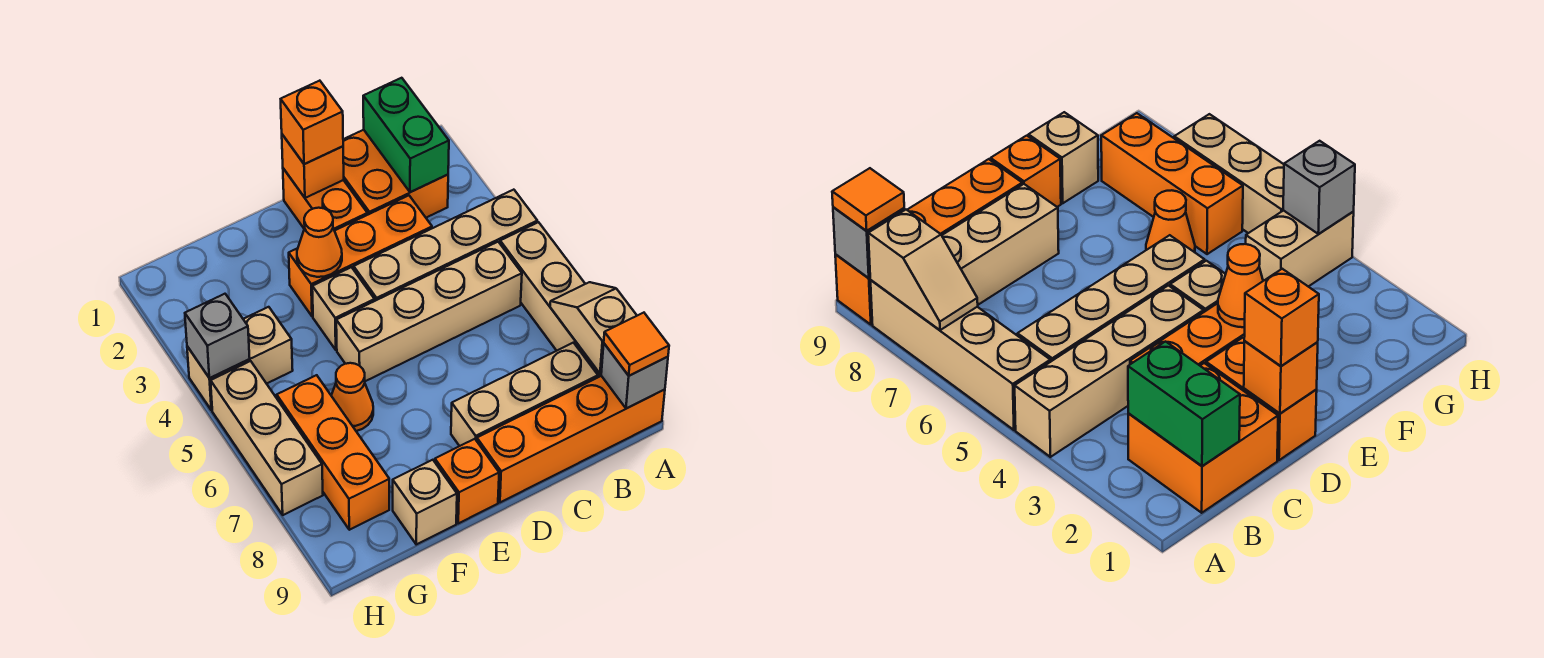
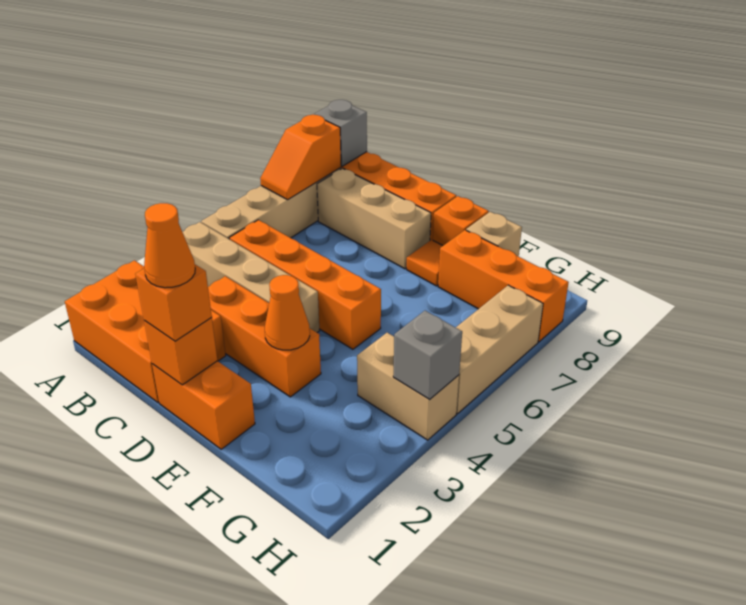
tan slope A7:A8 level 2 top 8 -> orange slope A7:A8 level 2 top 8
orange tile A9 level 3 -> orange tile E8 level 1
orange brick B1:C2 level 1 -> orange brick A1:C2 level 1
green brick B1:B2 level 2 -> none
tan brick B5:E5 level 1 -> orange brick B5:E5 level 1
orange brick D1:D2 level 1 -> orange brick D1:E1 level 1
tan brick E4 level 1 -> none
orange cone F6 level 1 -> orange cone D1 level 4
orange brick G6:G8 level 1 -> orange brick F8:H8 level 1

